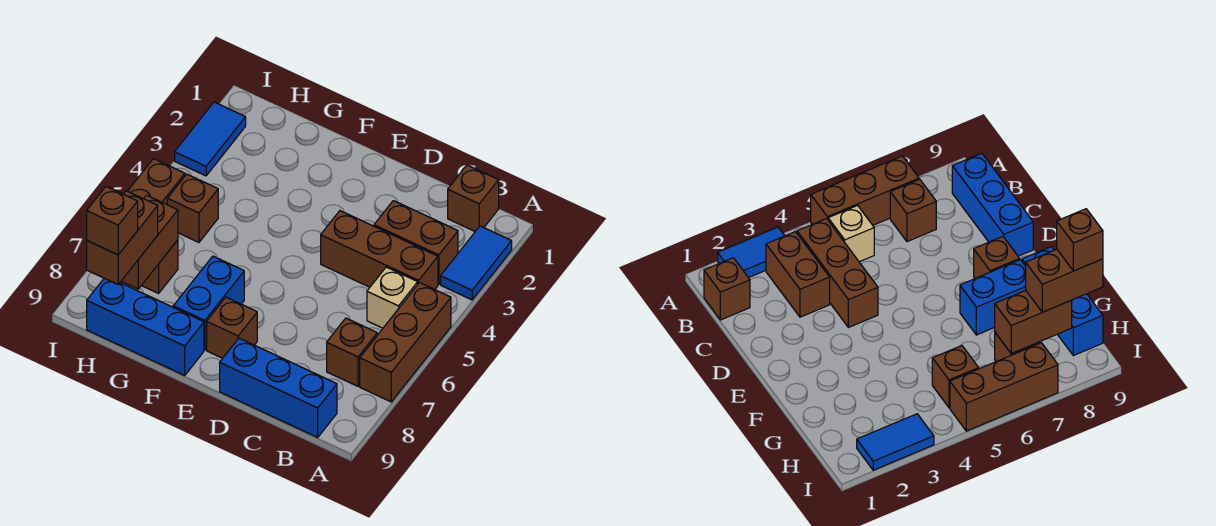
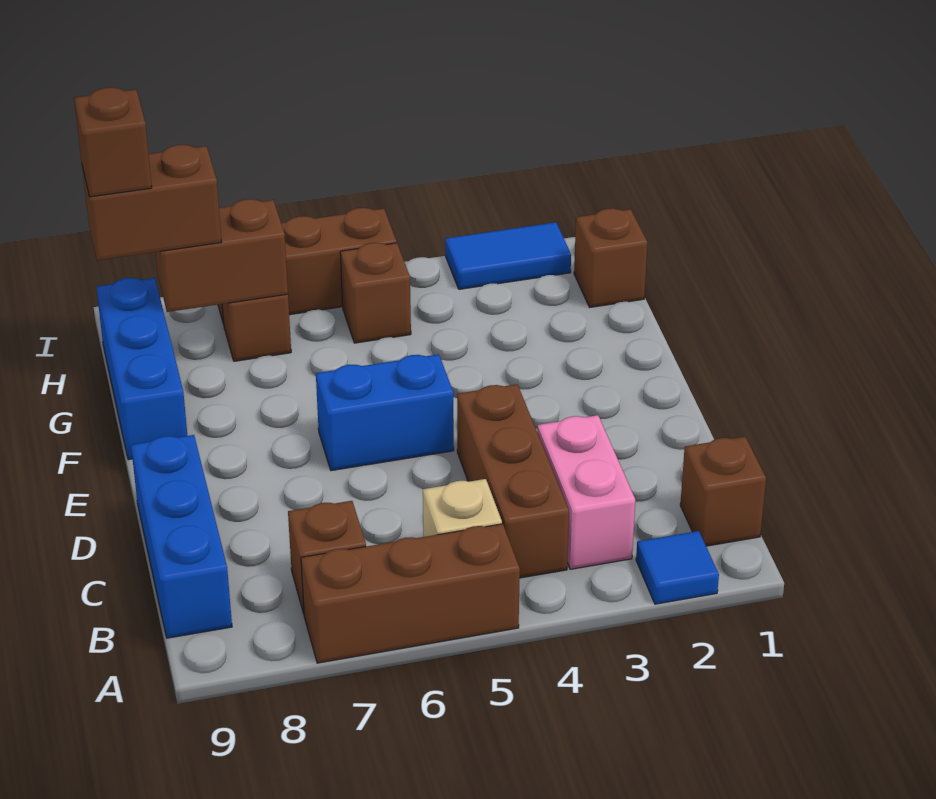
blue tile A2:A3 level 1 -> blue tile A2 level 1
brown brick B3:C3 level 1 -> pink brick B3:C3 level 1
brown brick E8 level 1 -> brown brick H1 level 1
blue brick F7:F8 level 1 -> blue brick E5:E6 level 1

